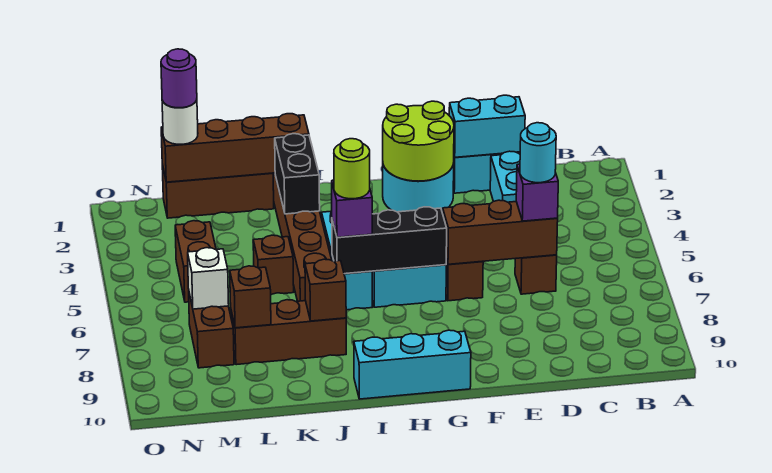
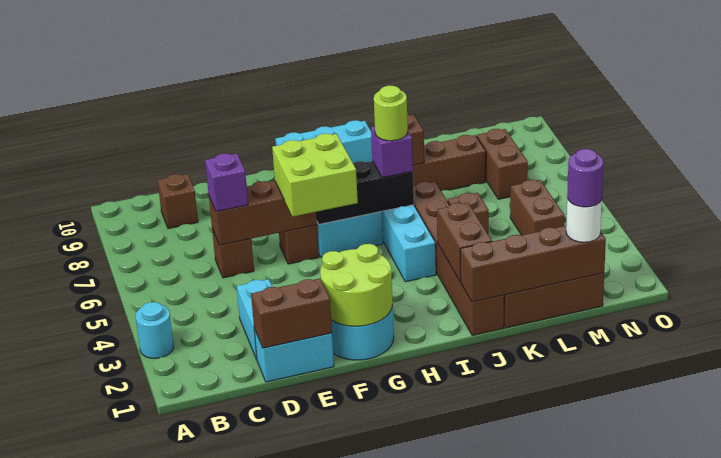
cyan brick D1:E1 level 2 -> brown brick D1:E1 level 2
cyan round brick D6 level 4 -> cyan round brick A3 level 1
none -> lime brick F5:G6 level 3
black brick J2:J3 level 2 -> brown brick J2:J3 level 2
brown brick L8 level 2 -> brown brick C9 level 1
white brick M7 level 2 -> none

